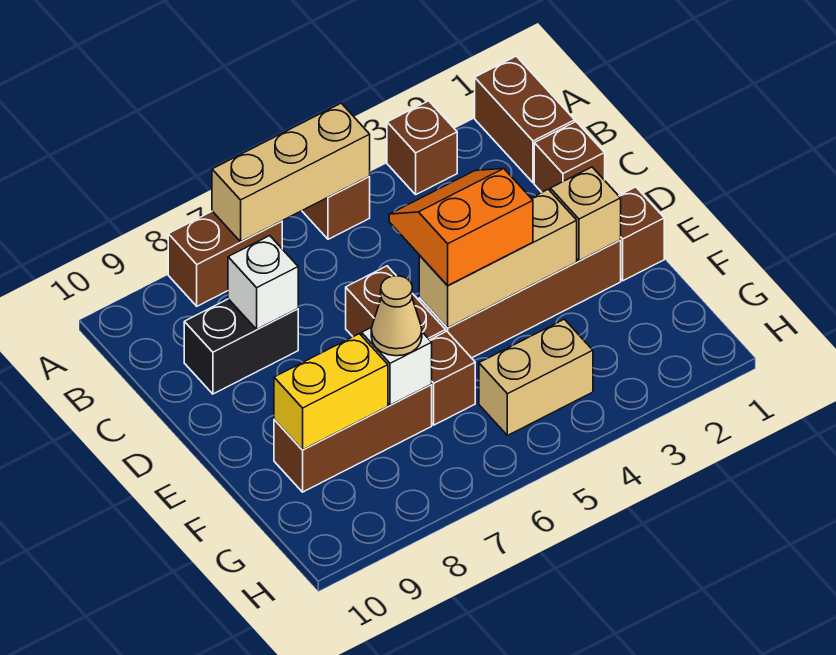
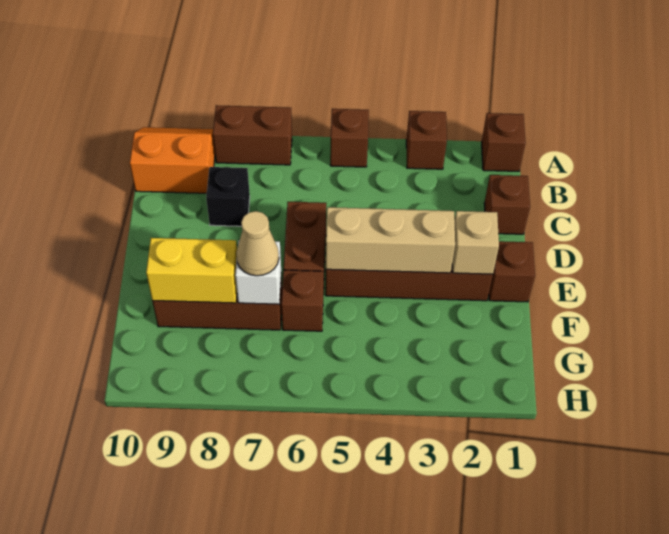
brown brick A1:B1 level 1 -> brown brick A1 level 1
tan brick A5:A7 level 2 -> none
black brick C8:C9 level 1 -> black brick C8 level 1
white brick C8 level 2 -> none
orange slope D4:E5 level 3 top E -> orange slope A9:B10 level 1 top B
tan brick G4:G5 level 1 -> none

